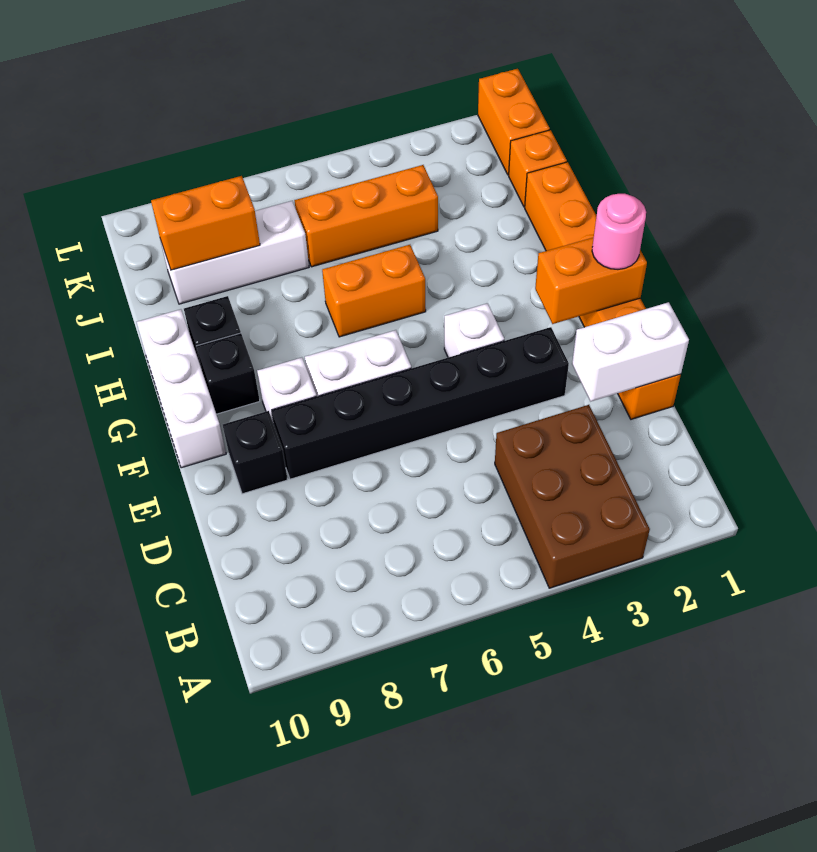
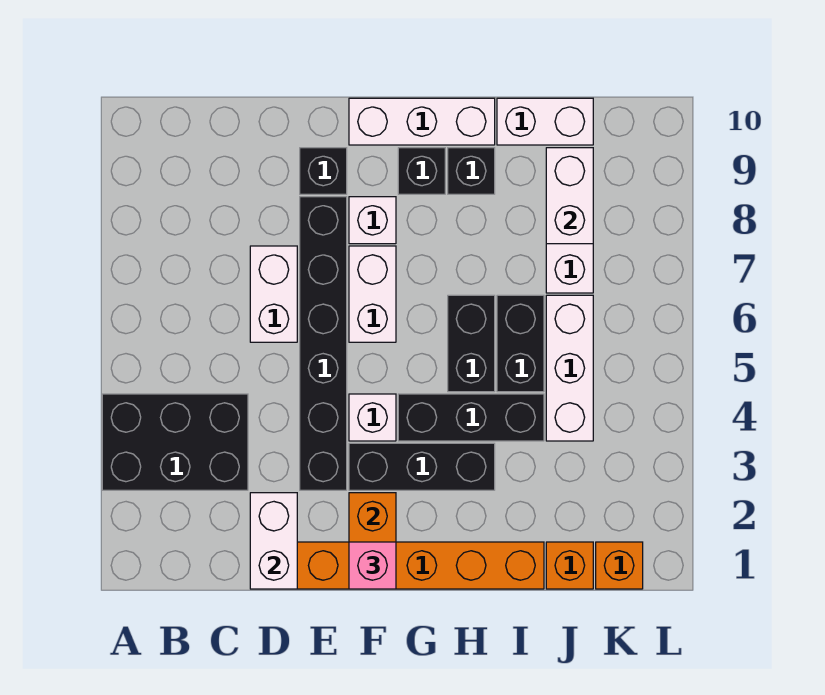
brown brick A3:C4 level 1 -> black brick A3:C4 level 1
none -> white brick D6:D7 level 1
pink round brick F1 level 3 -> pink brick F1 level 3
none -> black brick F3:H3 level 1
none -> black brick G4:I4 level 1
orange brick H5:H6 level 1 -> black brick H5:H6 level 1
none -> black brick I5:I6 level 1
none -> white brick I10:J10 level 1
orange brick J4:J6 level 1 -> white brick J4:J6 level 1
orange brick J8:J9 level 2 -> white brick J8:J9 level 2
orange brick K1:L1 level 1 -> orange brick K1 level 1

